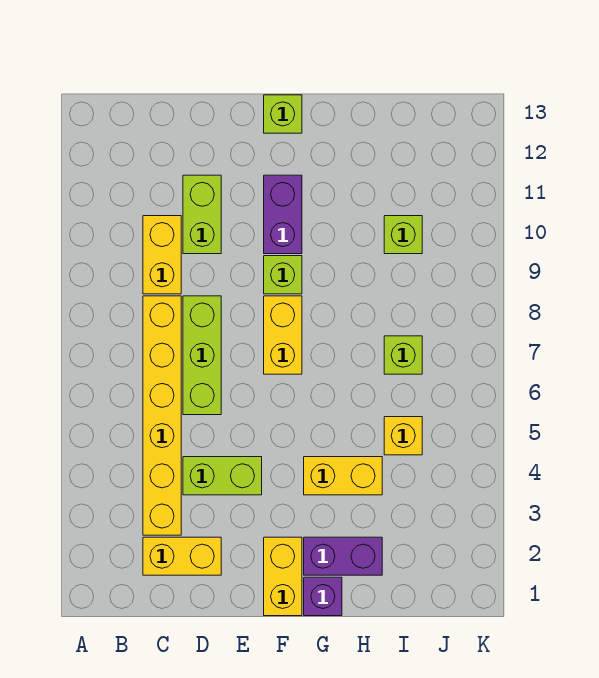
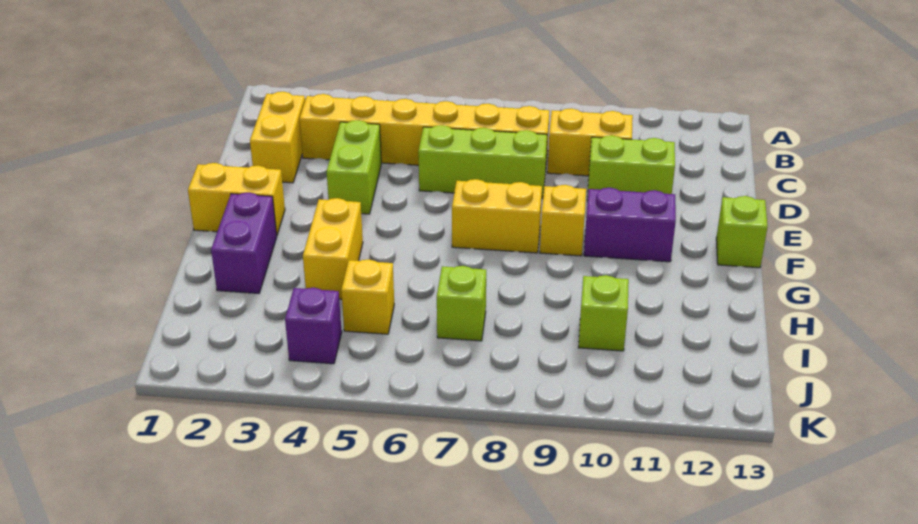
lime brick F9 level 1 -> yellow brick F9 level 1
purple brick G1 level 1 -> purple brick J4 level 1

